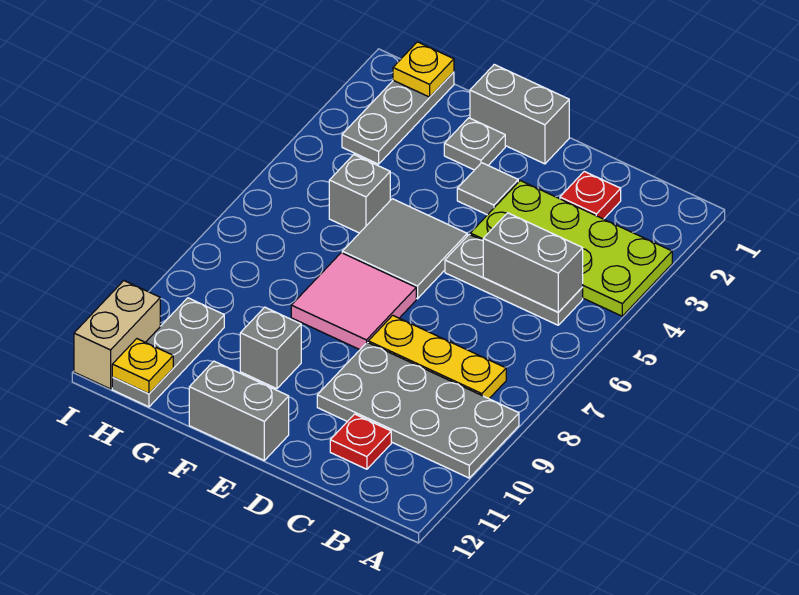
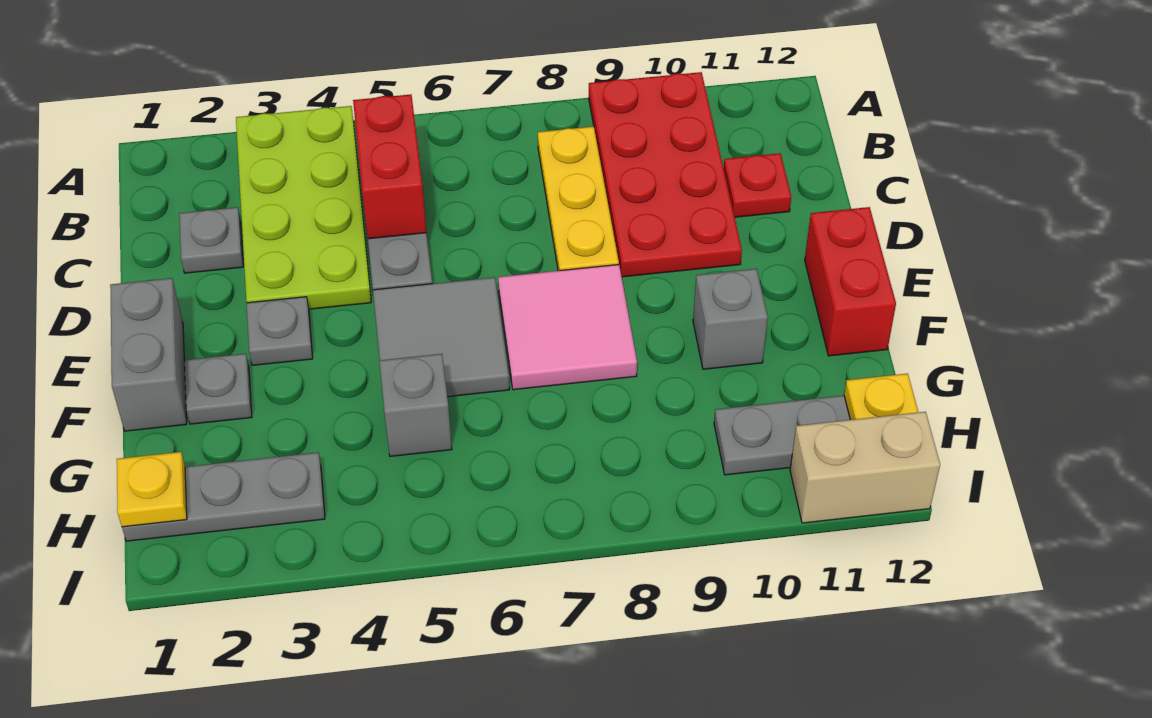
grey plate A9:D10 level 1 -> red plate A9:D10 level 1
grey brick B5:C5 level 2 -> red brick B5:C5 level 2
red plate C2 level 1 -> grey plate C2 level 1
grey tile E3 level 1 -> grey plate E3 level 1
grey brick E12:F12 level 1 -> red brick E12:F12 level 1

